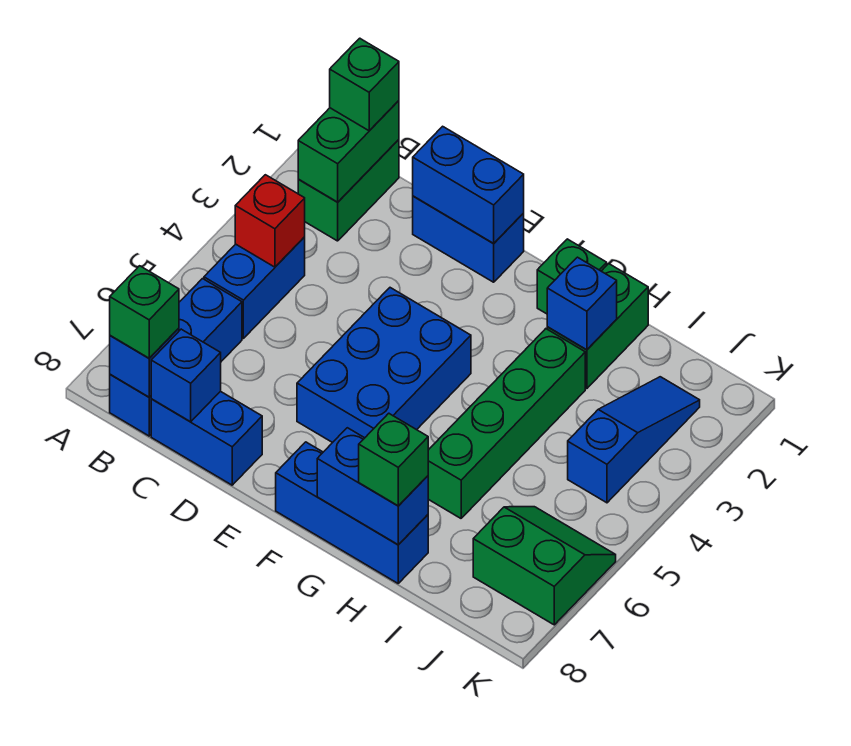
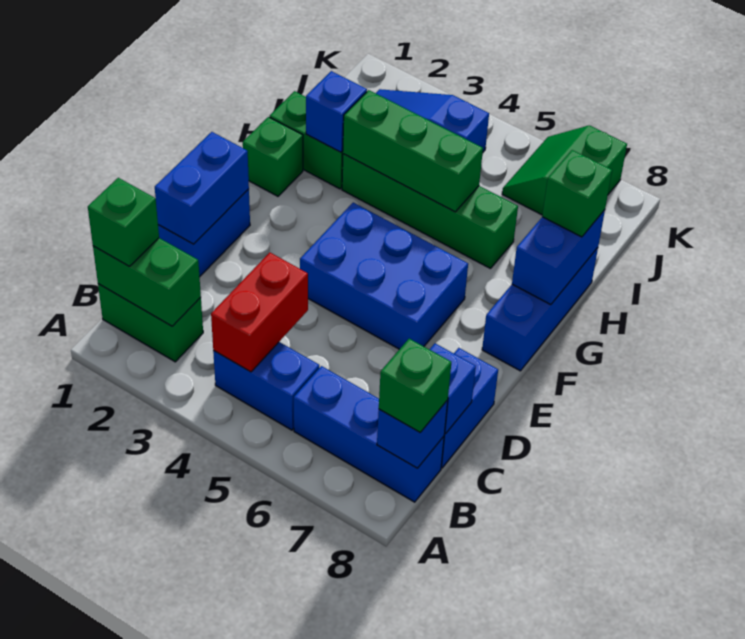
red brick B4 level 2 -> red brick B4:C4 level 2
none -> green brick H3:H5 level 2

